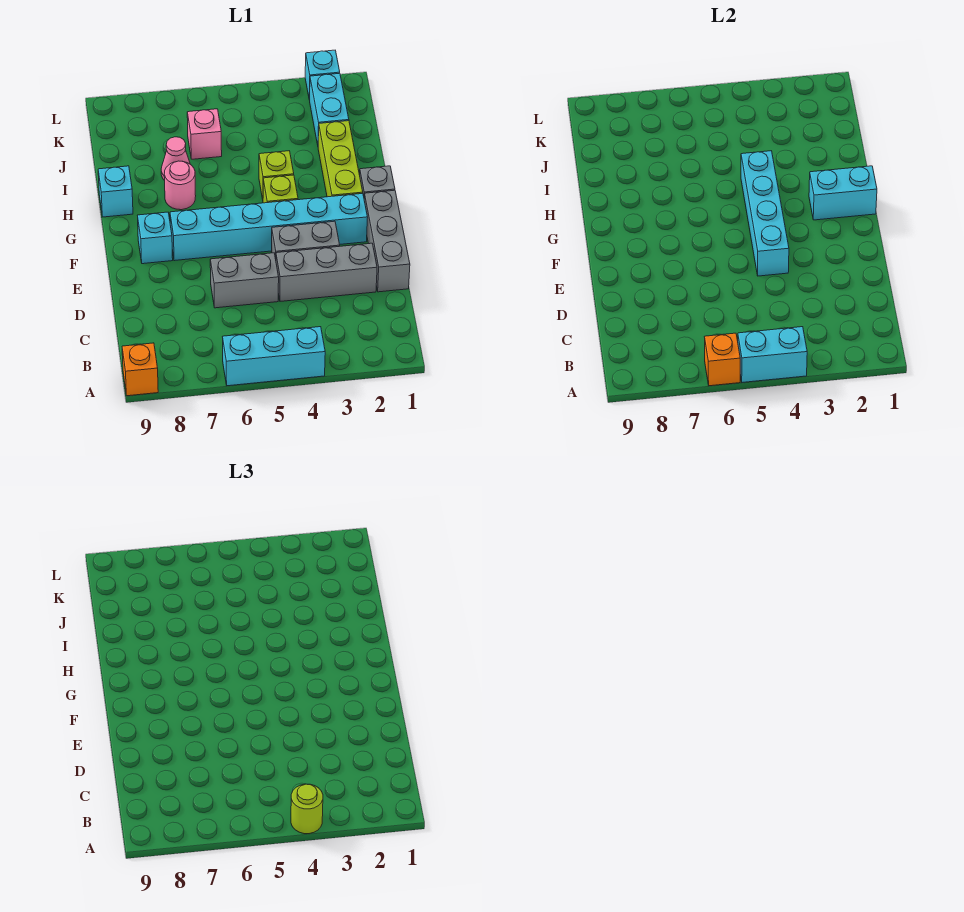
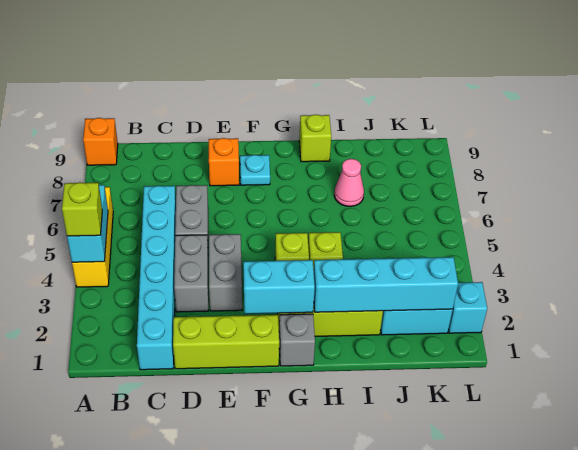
cyan brick A4:A6 level 1 -> yellow brick A4:A6 level 1
lime round brick A4 level 3 -> lime brick A4 level 3
orange brick A6 level 2 -> orange brick E8 level 1
grey brick D1:F1 level 1 -> lime brick D1:F1 level 1
grey brick D2:D4 level 1 -> grey brick D3:D4 level 1
cyan brick E4:H4 level 2 -> cyan brick H2:K2 level 2
cyan brick F2:F7 level 1 -> cyan brick C1:C6 level 1
cyan brick F8 level 1 -> cyan plate F8 level 1
cyan brick G1:G2 level 2 -> cyan brick F2:G2 level 2
pink round brick H7 level 1 -> none
cyan brick H9 level 1 -> lime brick H9 level 1
pink brick J6 level 1 -> none

